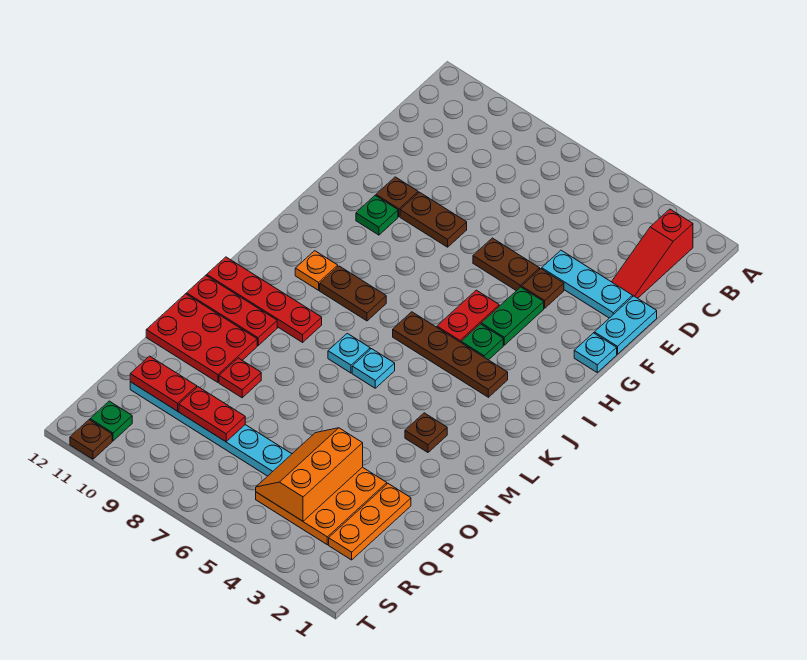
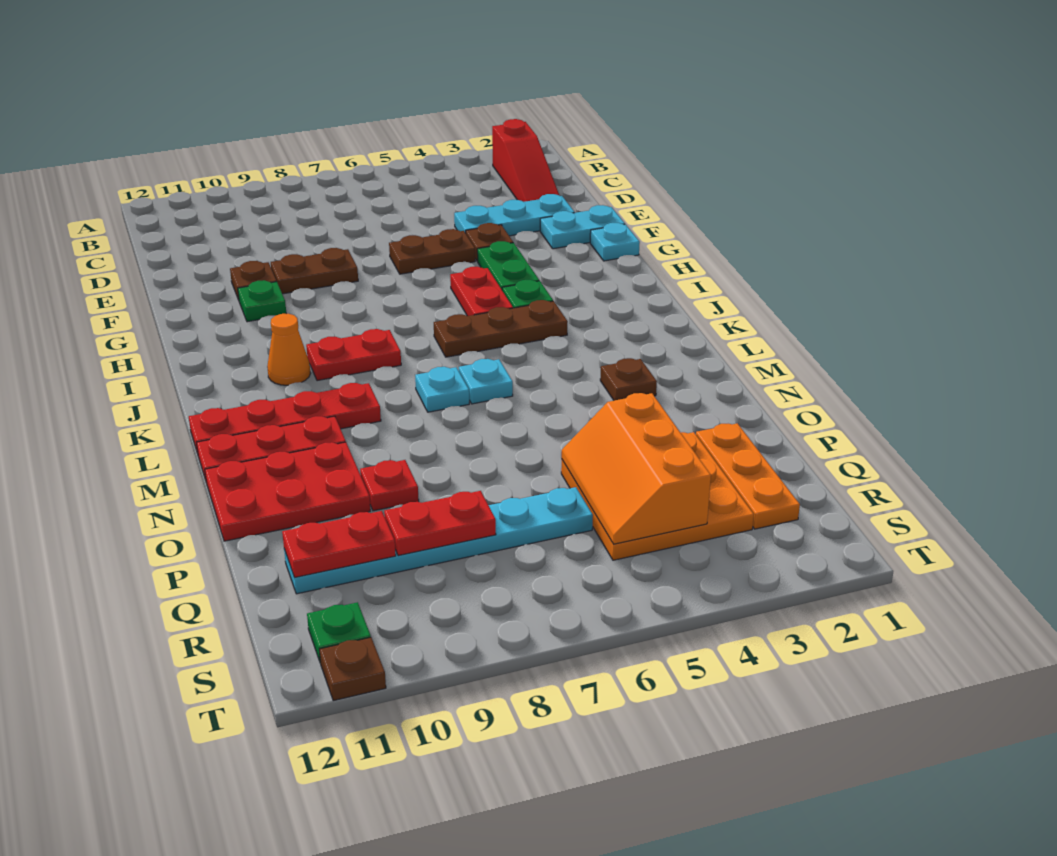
cyan plate E1:F1 level 1 -> cyan plate F1:F2 level 1
brown plate J3:J6 level 1 -> brown plate J4:J6 level 1
brown plate J8:J9 level 1 -> red plate J8:J9 level 1
orange plate J10 level 1 -> orange cone J10 level 1

